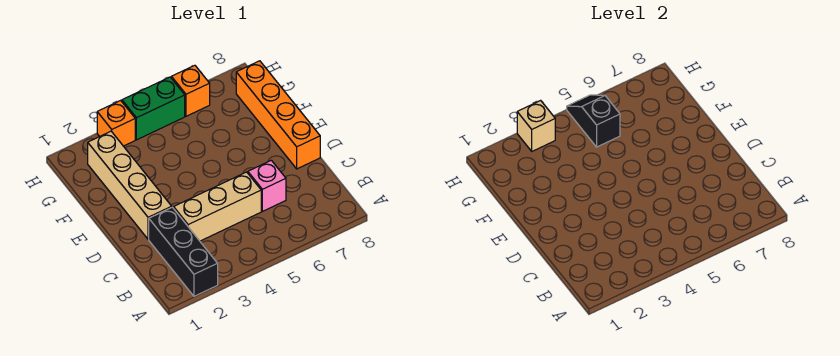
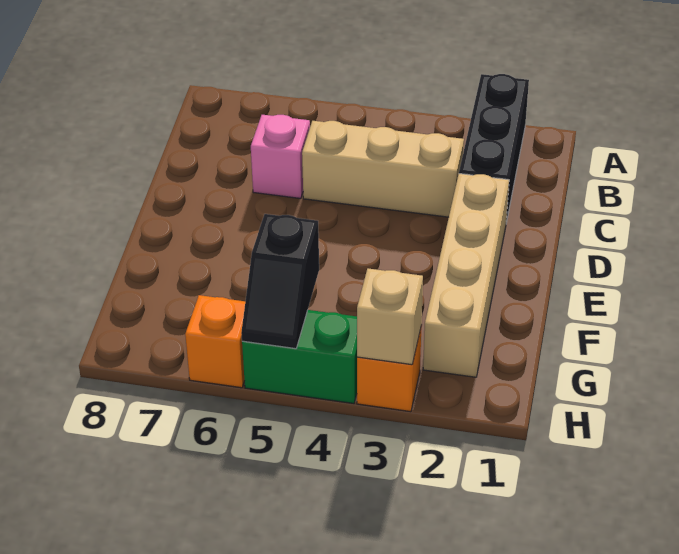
orange brick D8:G8 level 1 -> none

